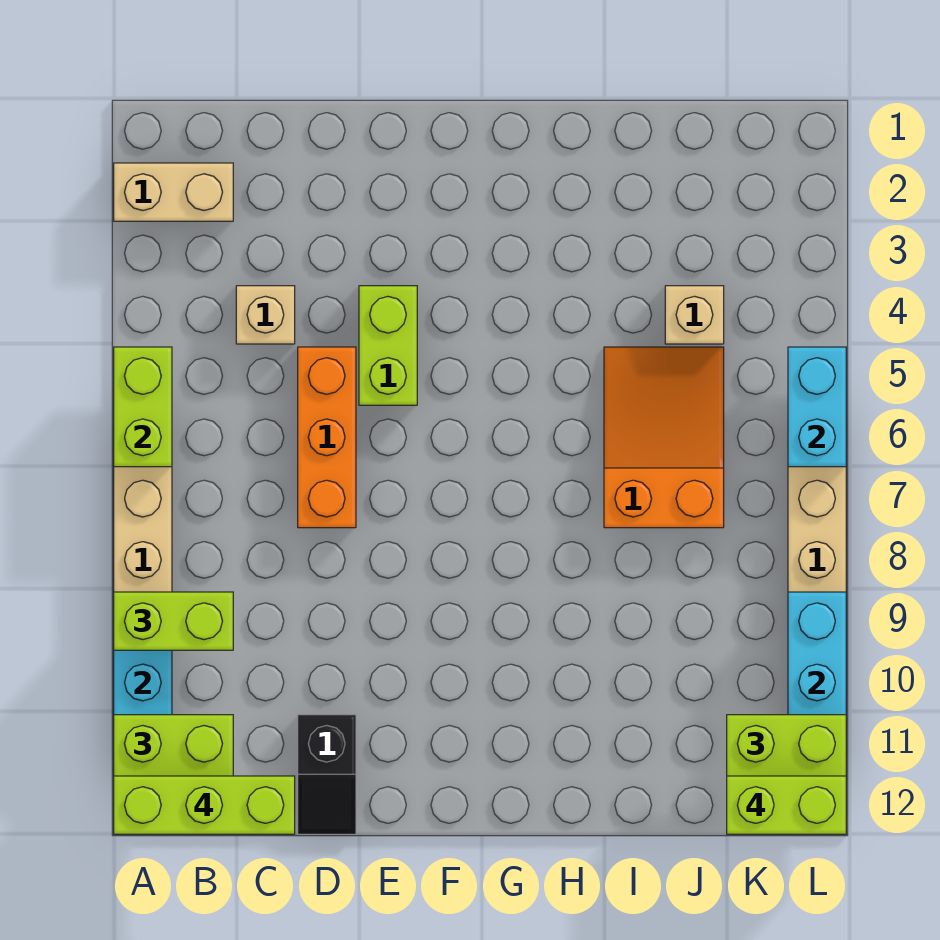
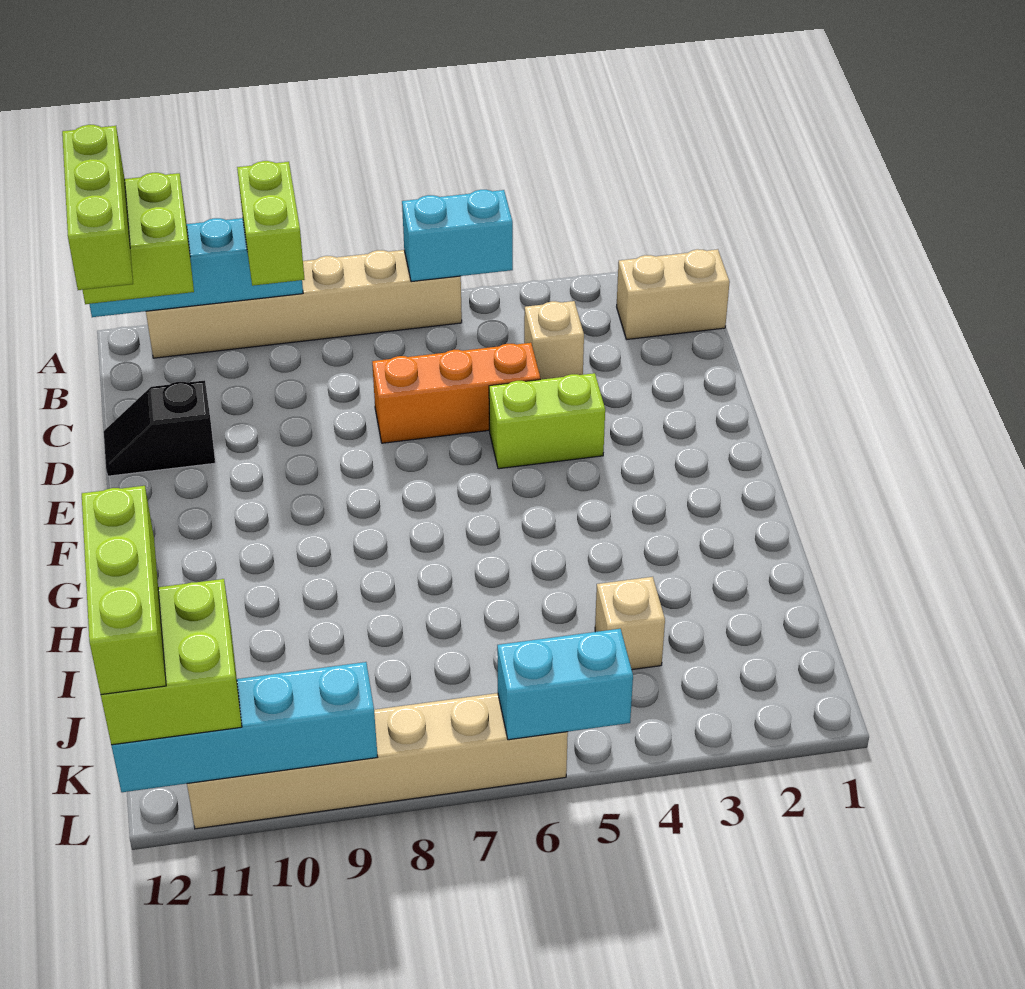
tan brick A2:B2 level 1 -> tan brick B1:B2 level 1
lime brick A5:A6 level 2 -> cyan brick A5:A6 level 2
orange slope I5:J7 level 1 top 7 -> none
lime brick K12:L12 level 4 -> lime brick J12:L12 level 4

